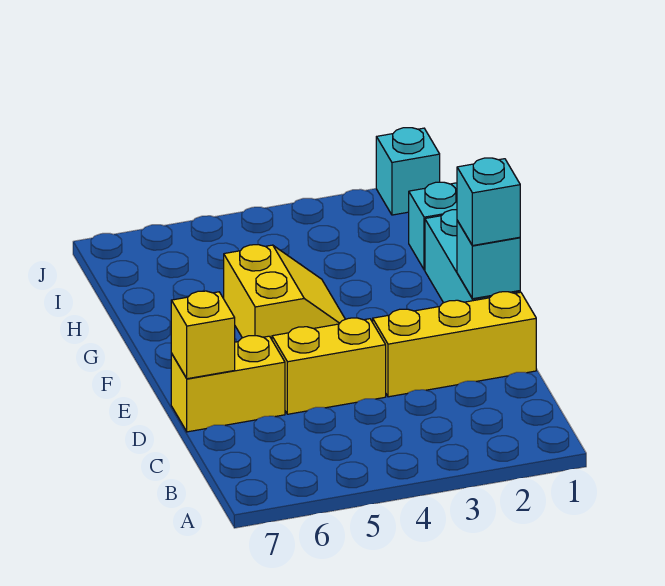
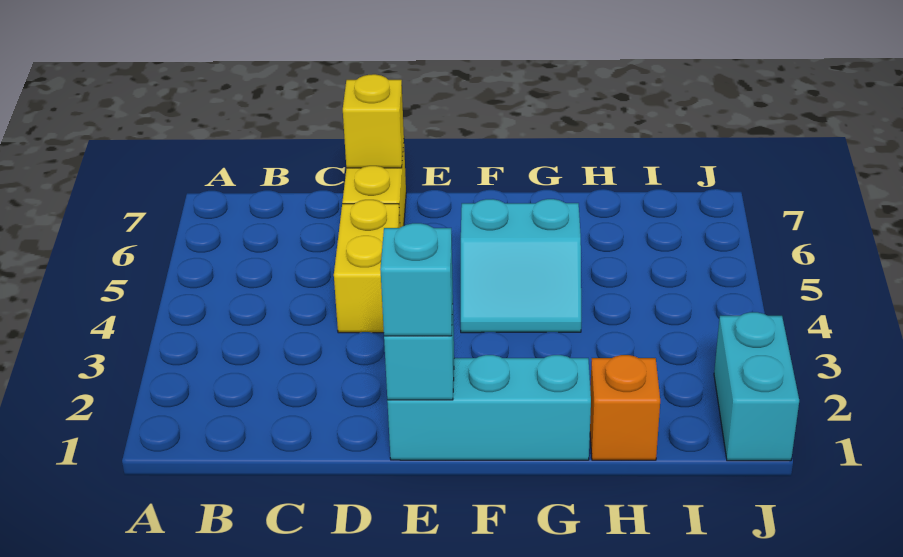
yellow brick D1:D3 level 1 -> none
yellow slope F4:G5 level 1 top 5 -> cyan slope F4:G5 level 1 top 5
cyan brick H1 level 1 -> orange brick H1 level 1
cyan brick J1 level 1 -> cyan brick J1:J2 level 1

